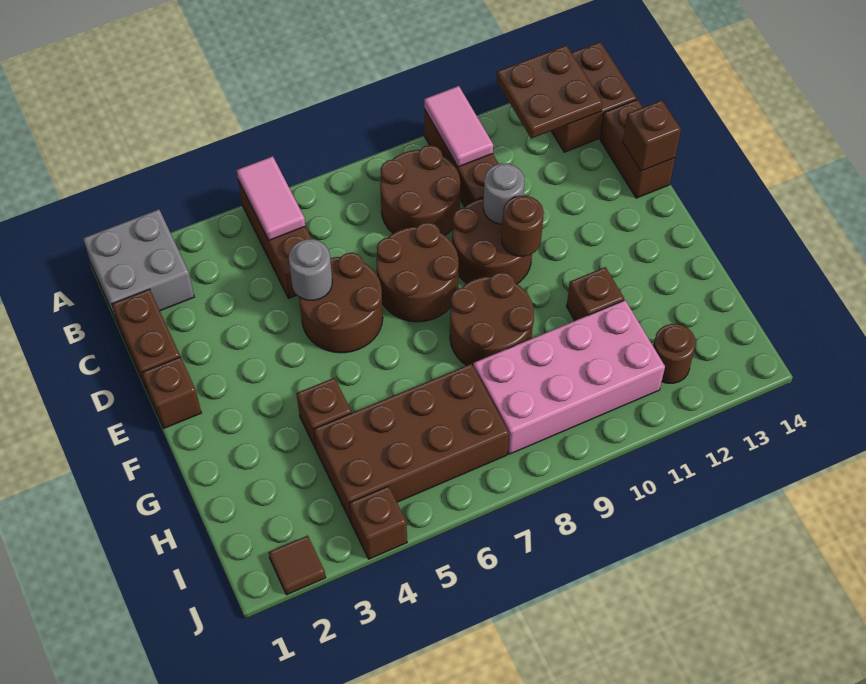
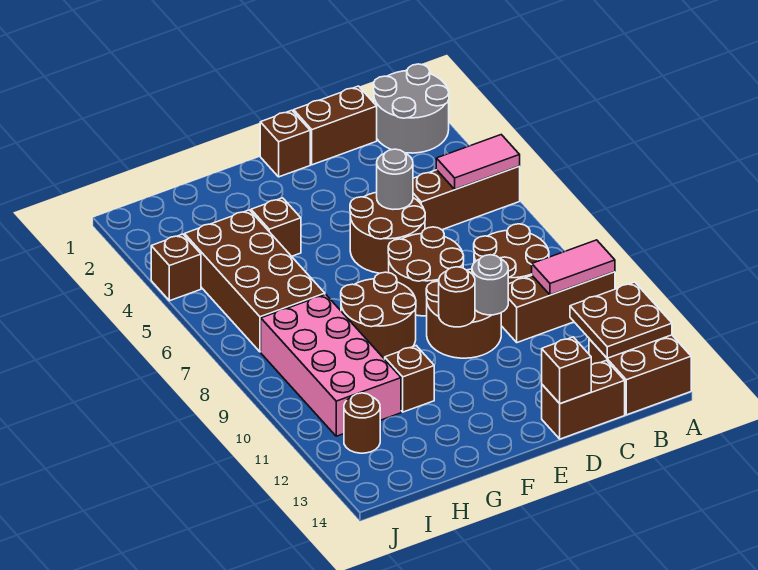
grey brick A1:B2 level 1 -> grey round brick A1:B2 level 1
brown tile J2 level 1 -> none

